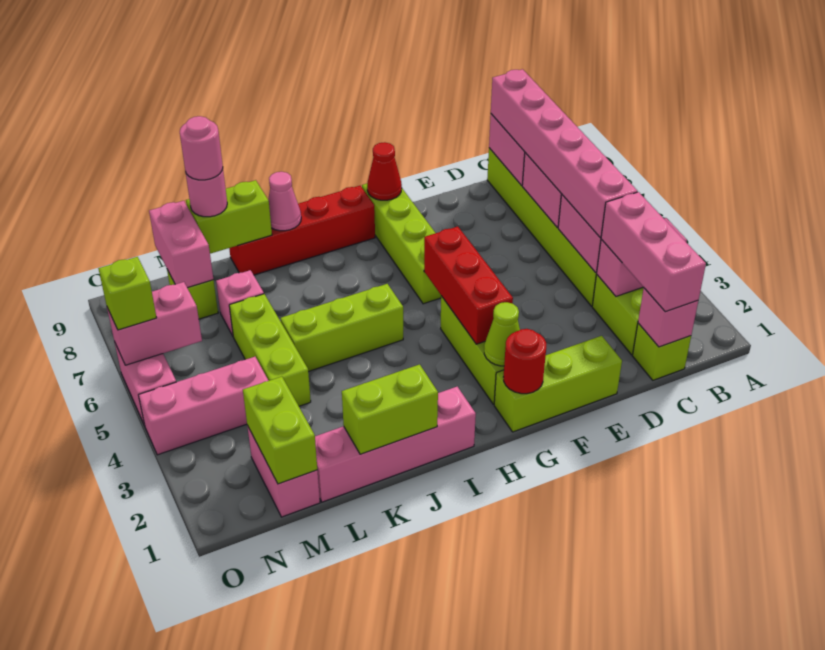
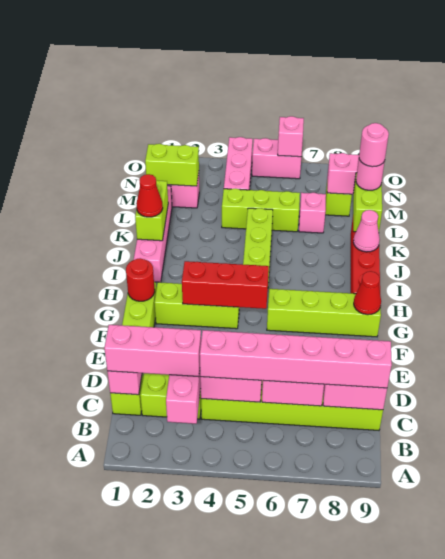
lime cone G2 level 2 -> none
none -> red cone J1 level 3
pink brick N6:O6 level 2 -> pink brick O6 level 2
lime brick O6 level 3 -> none

